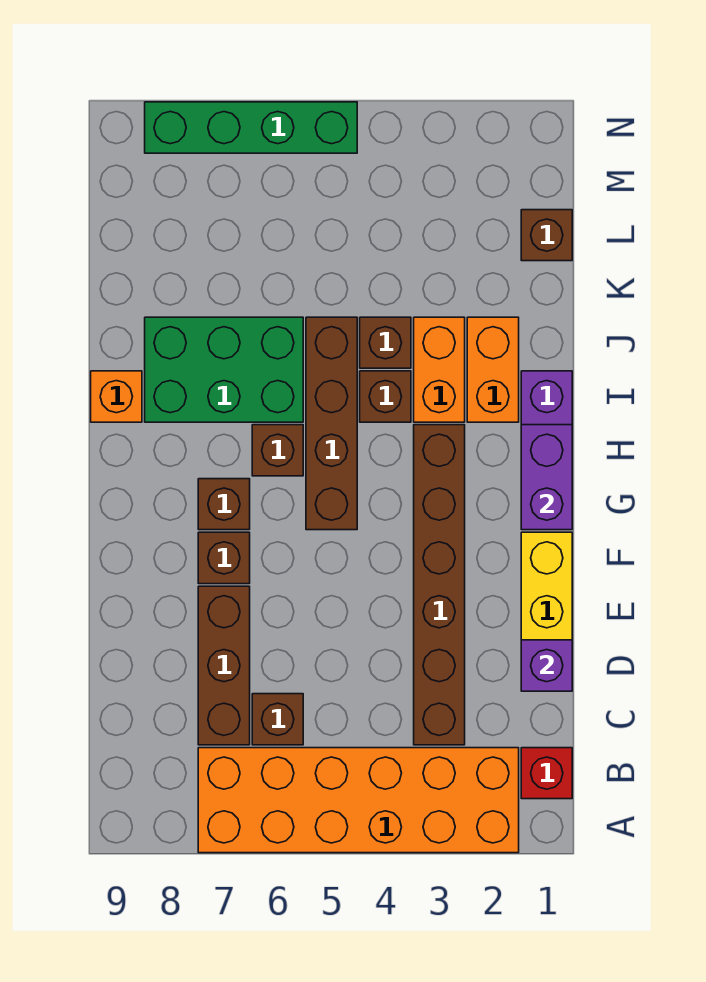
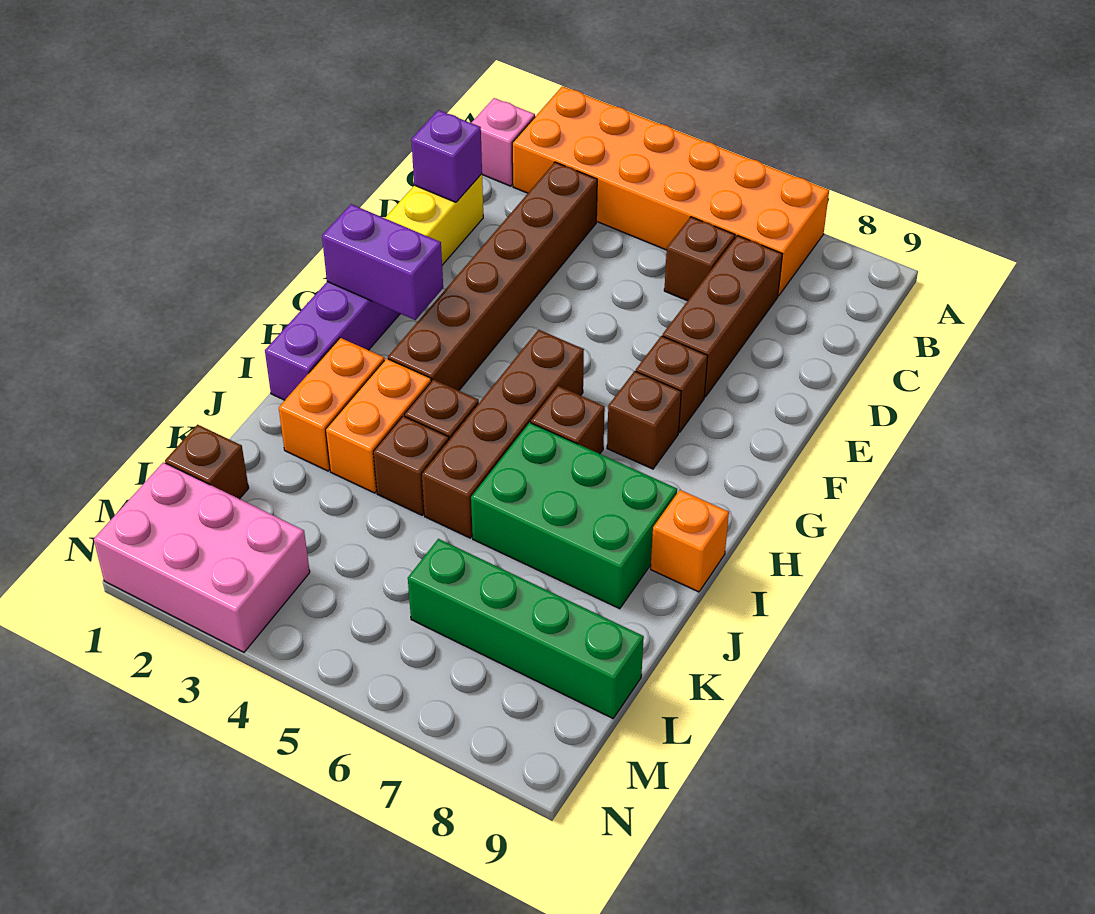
red brick B1 level 1 -> pink brick B1 level 1
purple brick G1:H1 level 2 -> purple brick G1:G2 level 2
none -> pink brick M1:N3 level 1
green brick N5:N8 level 1 -> green brick L6:L9 level 1

